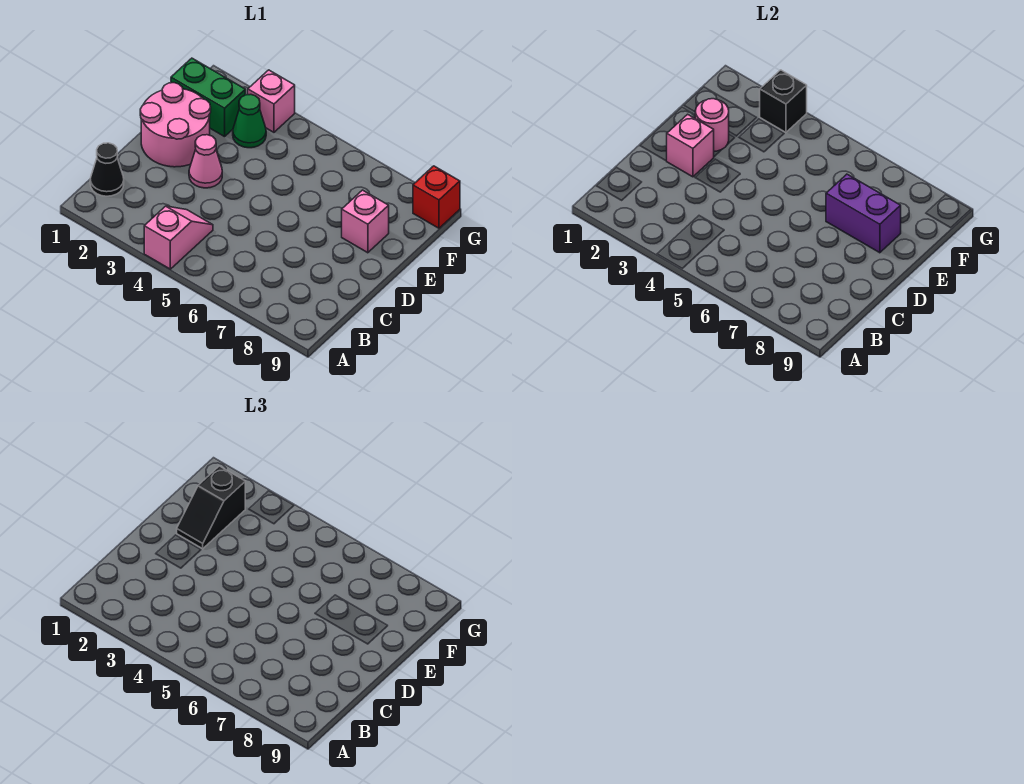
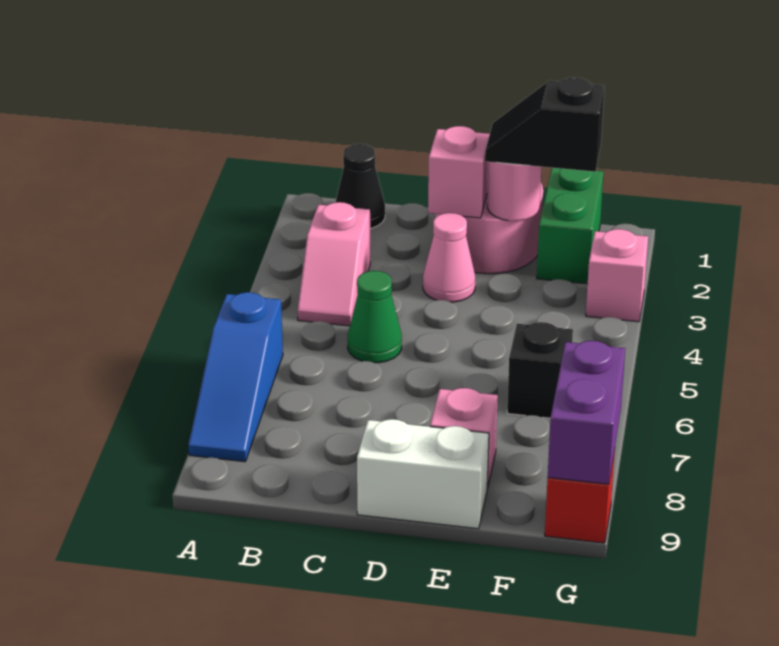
pink slope A4:B4 level 1 top A -> pink slope B3:B4 level 1 top 3
none -> blue slope A6:A8 level 1 top 6
none -> white brick D9:E9 level 1
purple brick E7:E8 level 2 -> purple brick G8:G9 level 2
green cone F3 level 1 -> green cone C5 level 1
black brick G3 level 2 -> black brick F6 level 1

